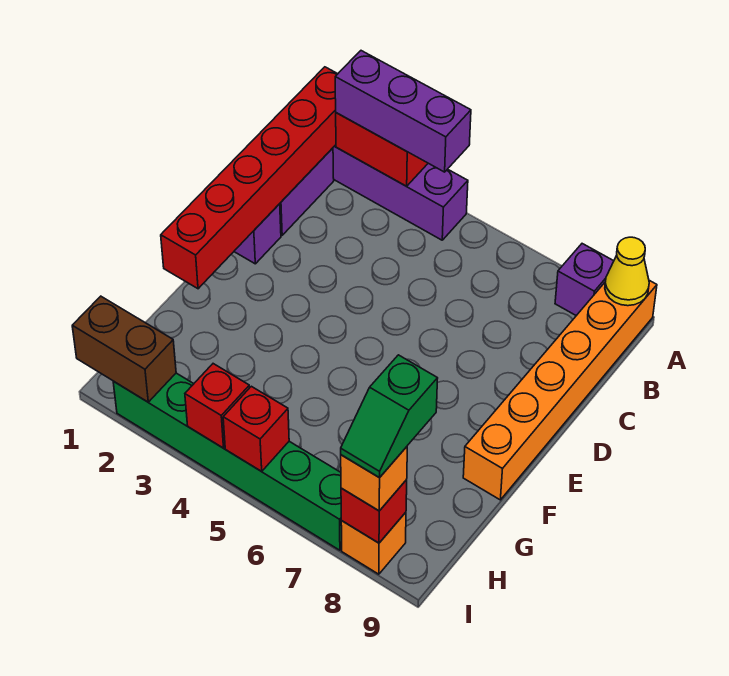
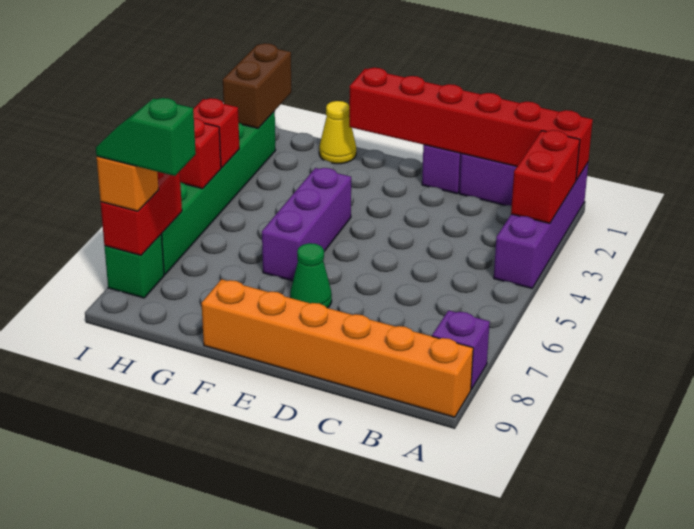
purple brick A2:A4 level 3 -> purple brick F4:F6 level 1
yellow cone A9 level 2 -> yellow cone G1 level 1
none -> green cone E7 level 1
orange brick I8 level 1 -> green brick I8 level 1
red brick I8 level 2 -> red brick I7:I8 level 2

